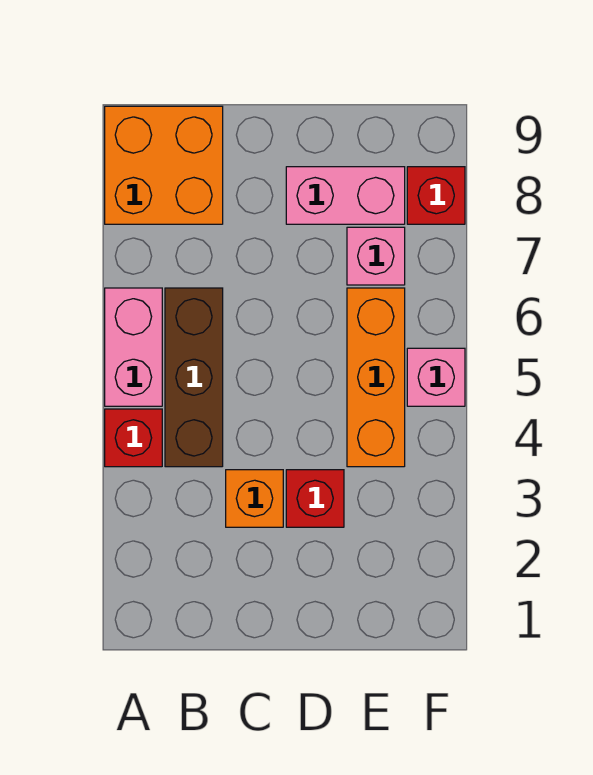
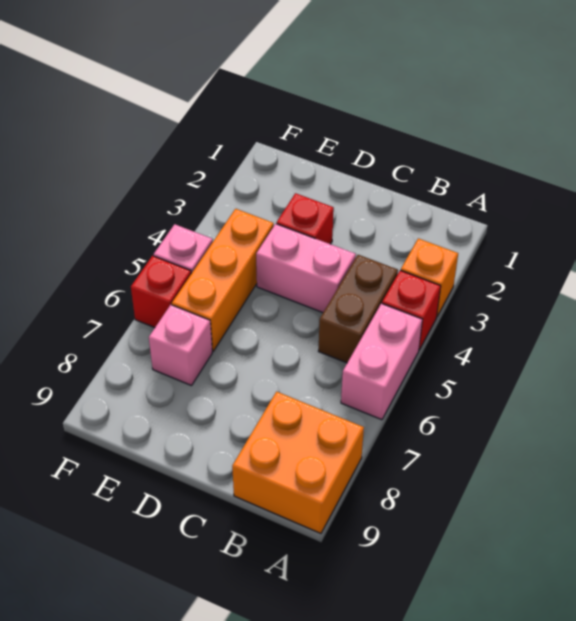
brown brick B4:B6 level 1 -> brown brick B4:B5 level 1
orange brick C3 level 1 -> orange brick A3 level 1
pink brick D8:E8 level 1 -> pink brick C4:D4 level 1
red brick F8 level 1 -> red brick F6 level 1

